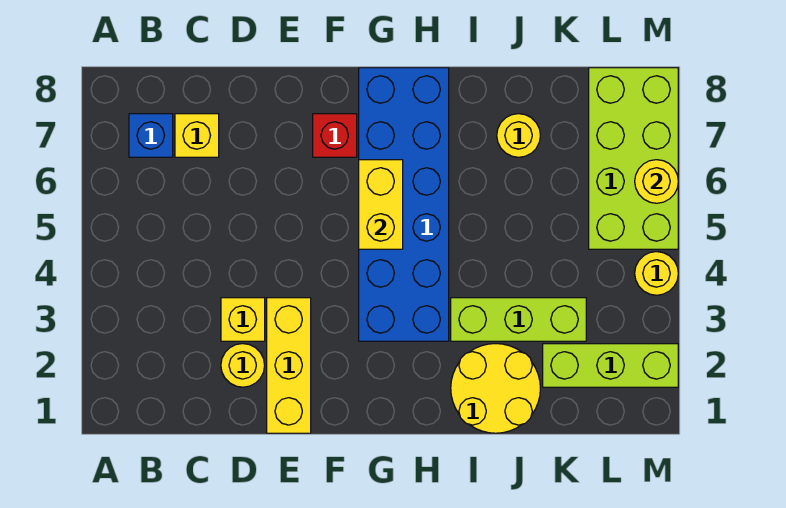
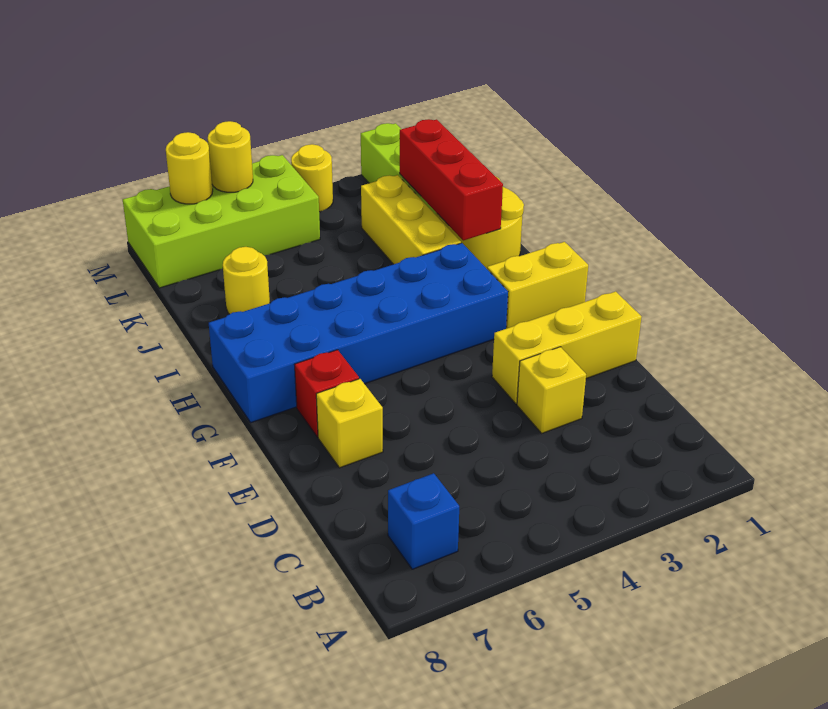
yellow brick C7 level 1 -> yellow brick E7 level 1
yellow round brick D2 level 1 -> yellow round brick M7 level 2
yellow brick G5:G6 level 2 -> yellow brick G1:G2 level 1
none -> red brick I2:K2 level 2
lime brick I3:K3 level 1 -> yellow brick I3:K3 level 1

